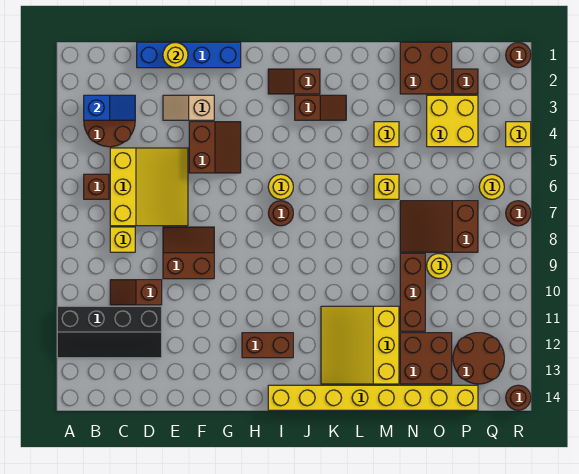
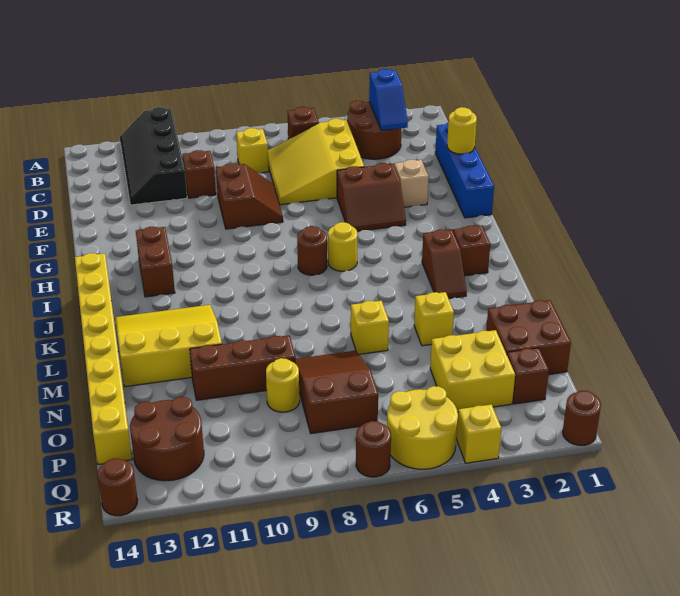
yellow slope C5:E7 level 1 top C -> yellow slope C5:E7 level 1 top 5
brown brick N12:O13 level 1 -> none
yellow round brick Q6 level 1 -> yellow round brick Q5:R6 level 1

